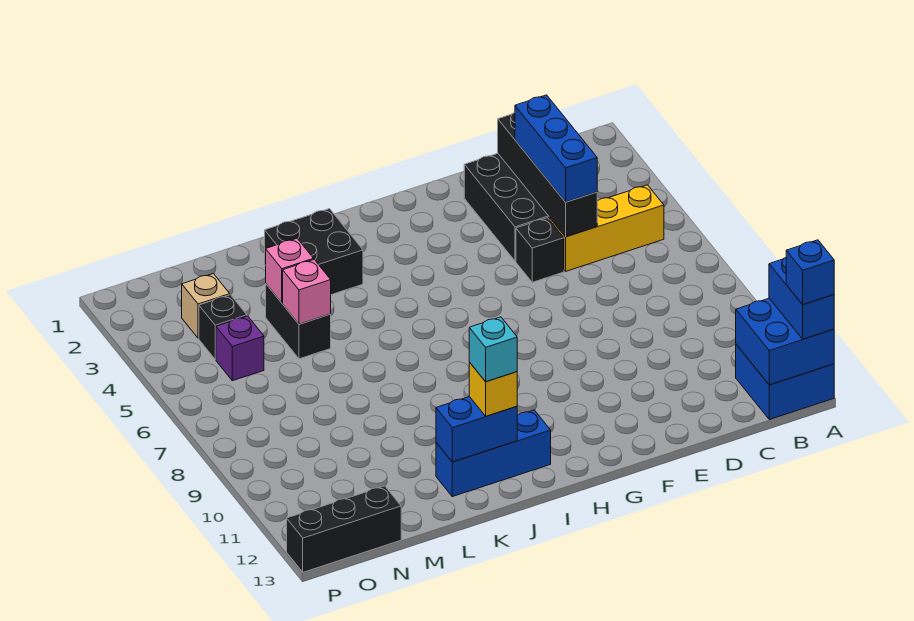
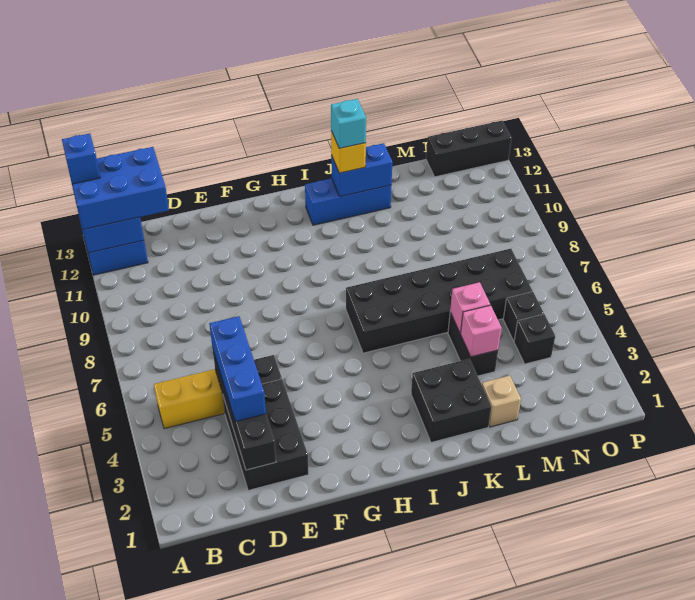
blue brick A12:A13 level 3 -> blue brick A12:C13 level 3
none -> black brick I6:N7 level 1
tan brick N3 level 1 -> tan brick L2 level 1
purple brick N5 level 1 -> black brick N5 level 1

